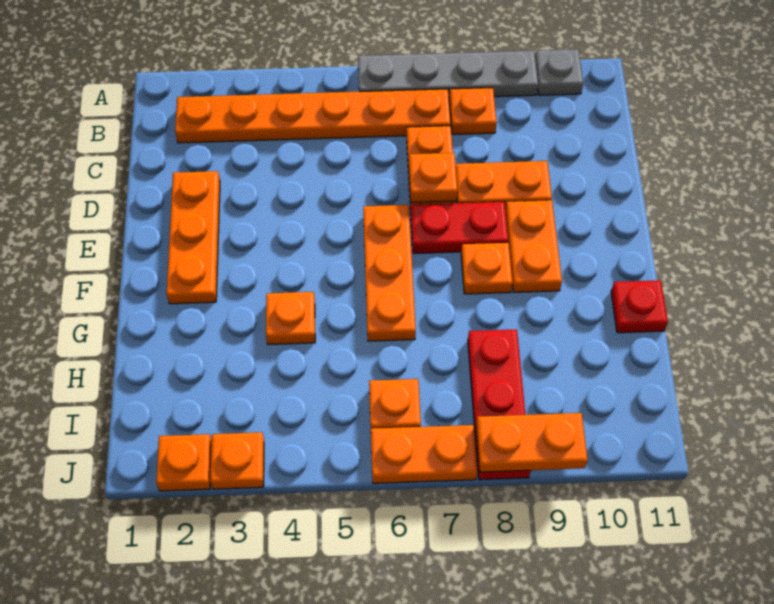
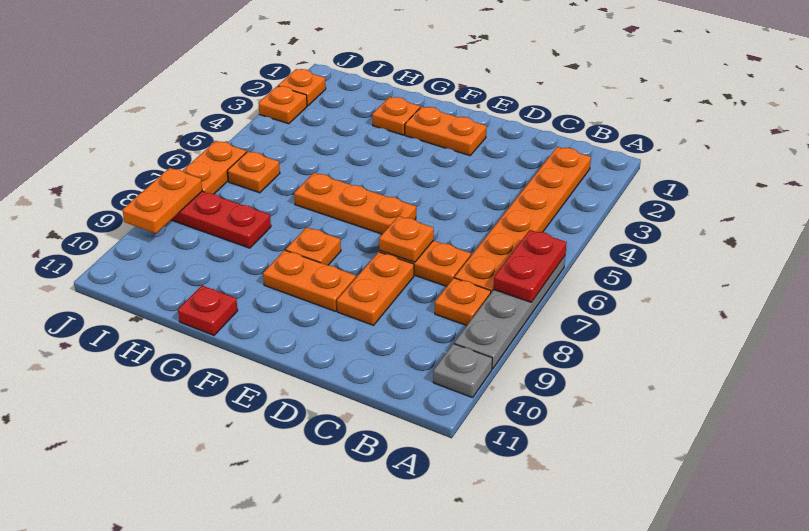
orange plate D2:F2 level 1 -> orange plate E2:F2 level 1
red plate E7:E8 level 1 -> red plate A6:A7 level 2
orange plate G4 level 1 -> orange plate G2 level 1

